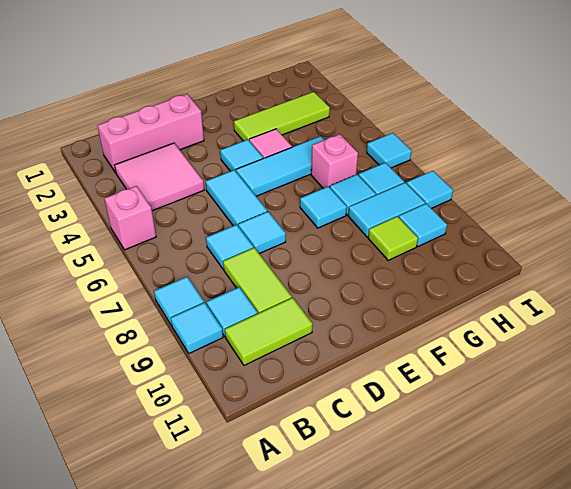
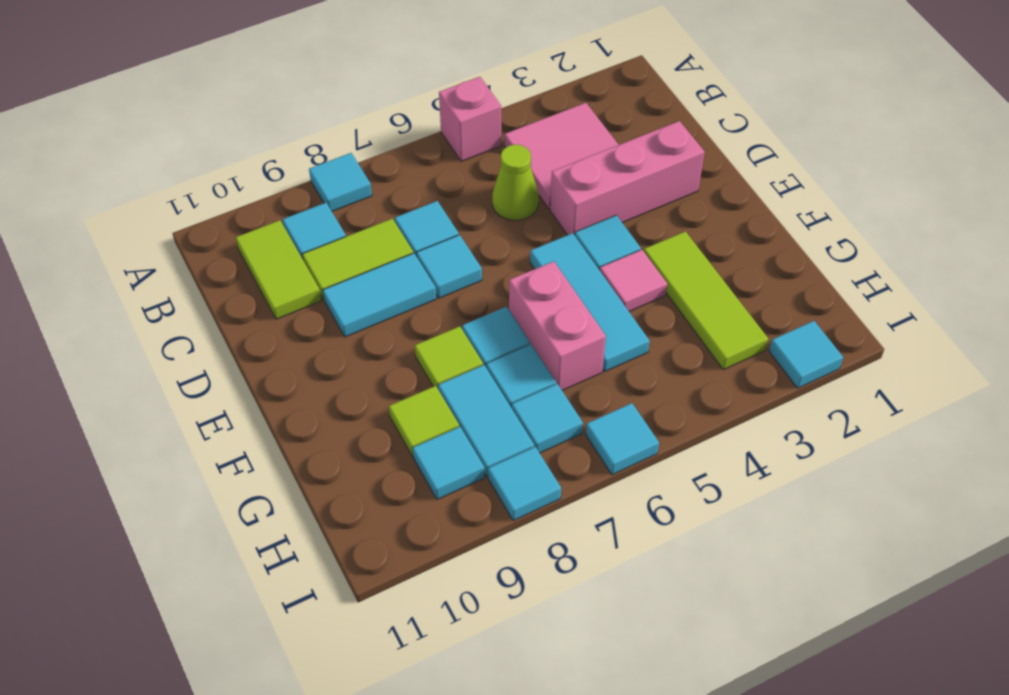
cyan tile A9 level 1 -> cyan tile I2 level 1
pink brick B2:D2 level 1 -> pink brick D2:D4 level 1
none -> lime cone C5 level 1
cyan tile D5:D6 level 1 -> cyan tile D8:D9 level 1
none -> lime tile F8 level 1
pink brick G6 level 1 -> pink brick F6:G6 level 1

